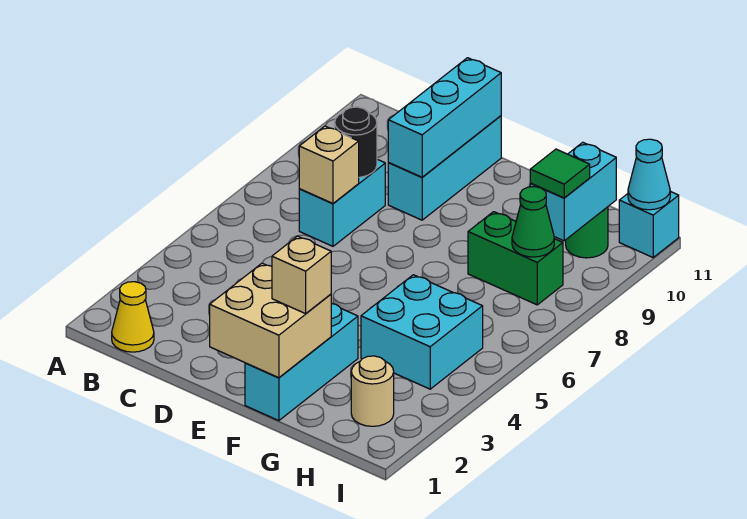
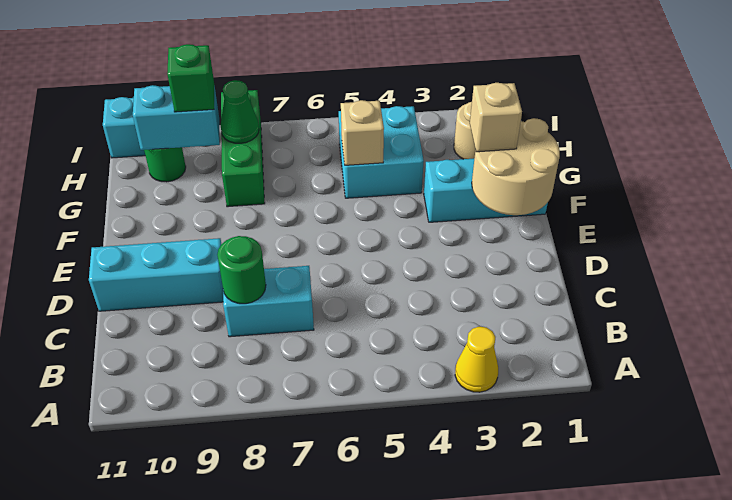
yellow cone B1 level 1 -> yellow cone A3 level 1
tan brick C7 level 2 -> tan brick G5 level 2
black round brick C8 level 2 -> green round brick C8 level 2
cyan brick D9:D11 level 2 -> none
tan brick E1:F2 level 2 -> tan round brick E1:F2 level 2
green brick G8:H8 level 1 -> green brick G8:I8 level 1
green tile H9 level 3 -> green brick H9 level 3
cyan cone I11 level 2 -> none

